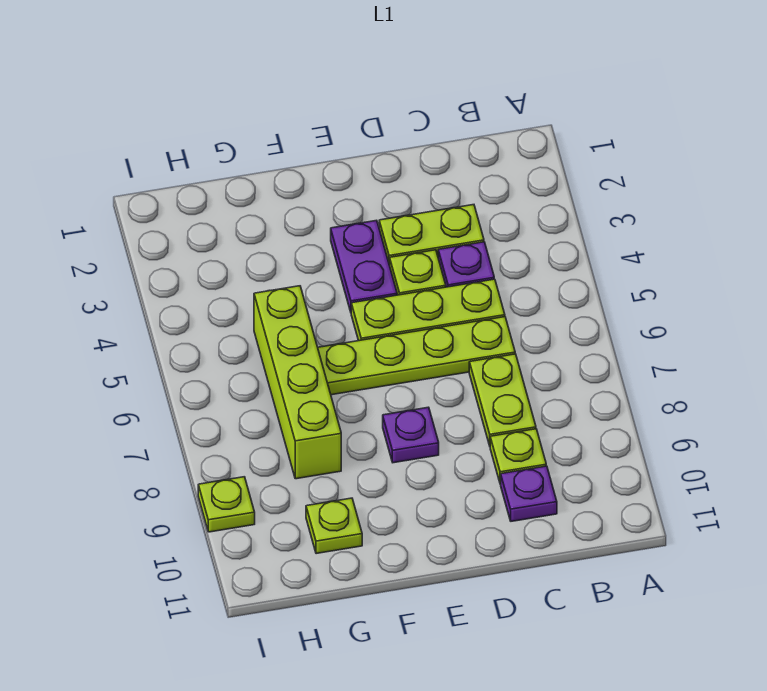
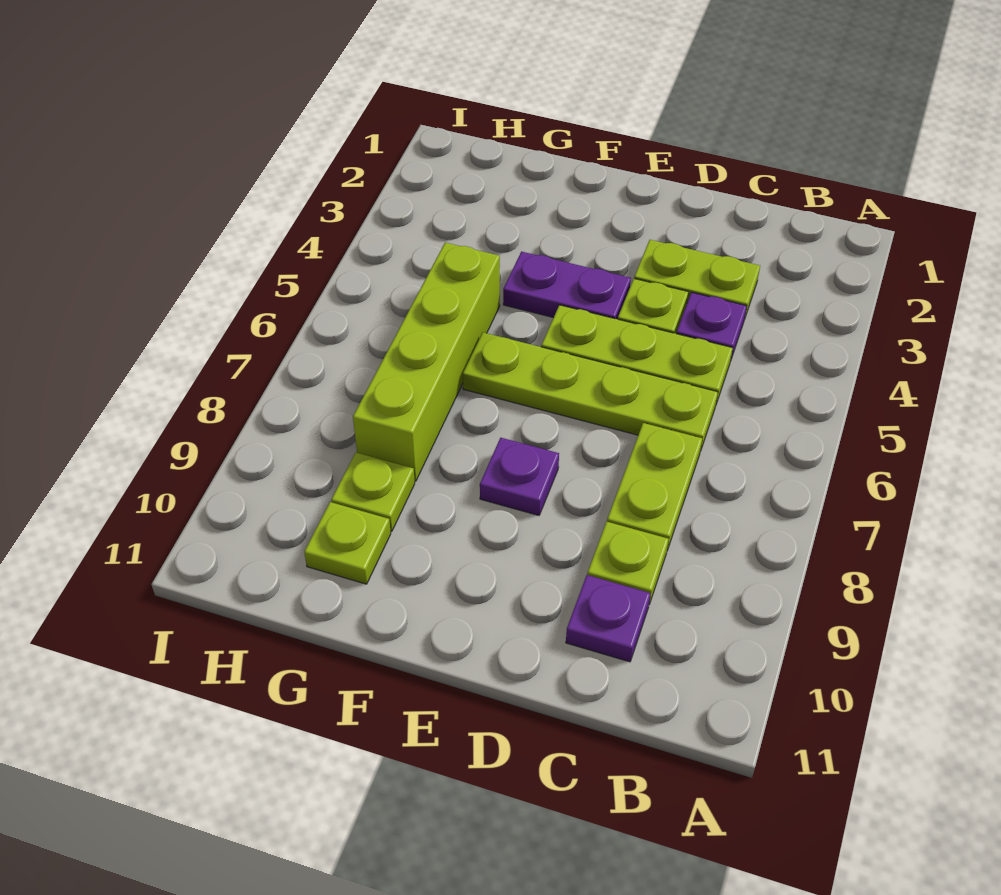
purple plate E3:E4 level 1 -> purple plate E4:F4 level 1
lime plate I9 level 1 -> lime plate G9 level 1

